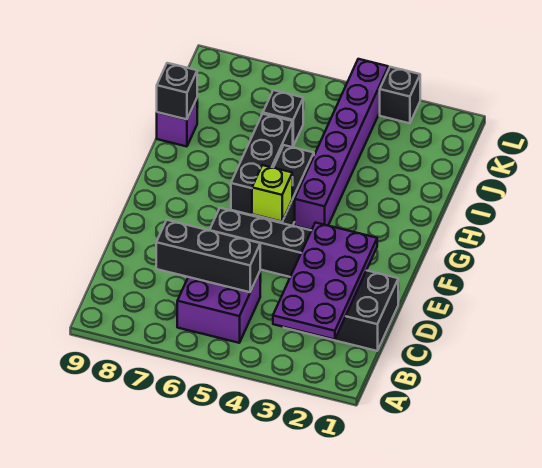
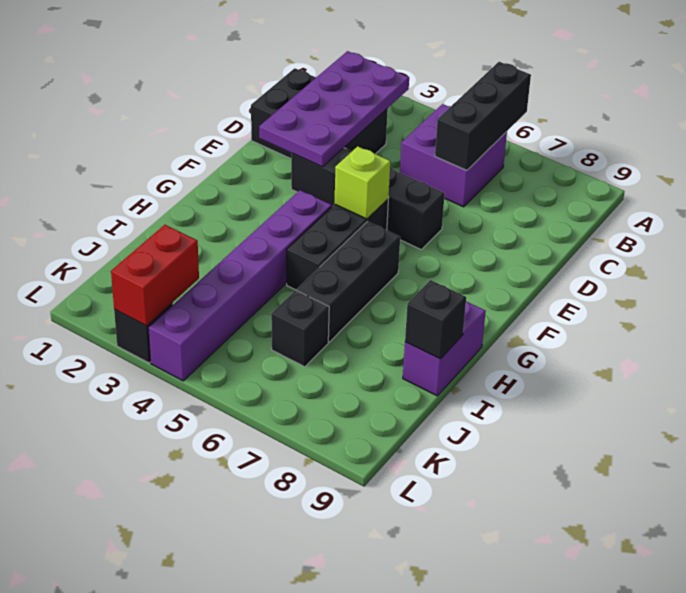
black brick C5:C7 level 2 -> black brick A6:C6 level 2
purple brick I9 level 1 -> purple brick H9:I9 level 1
none -> red brick K3:L3 level 2

